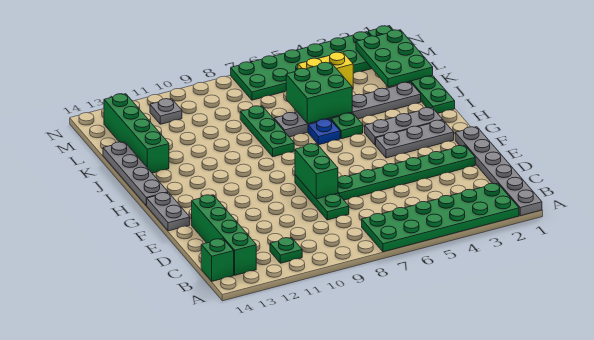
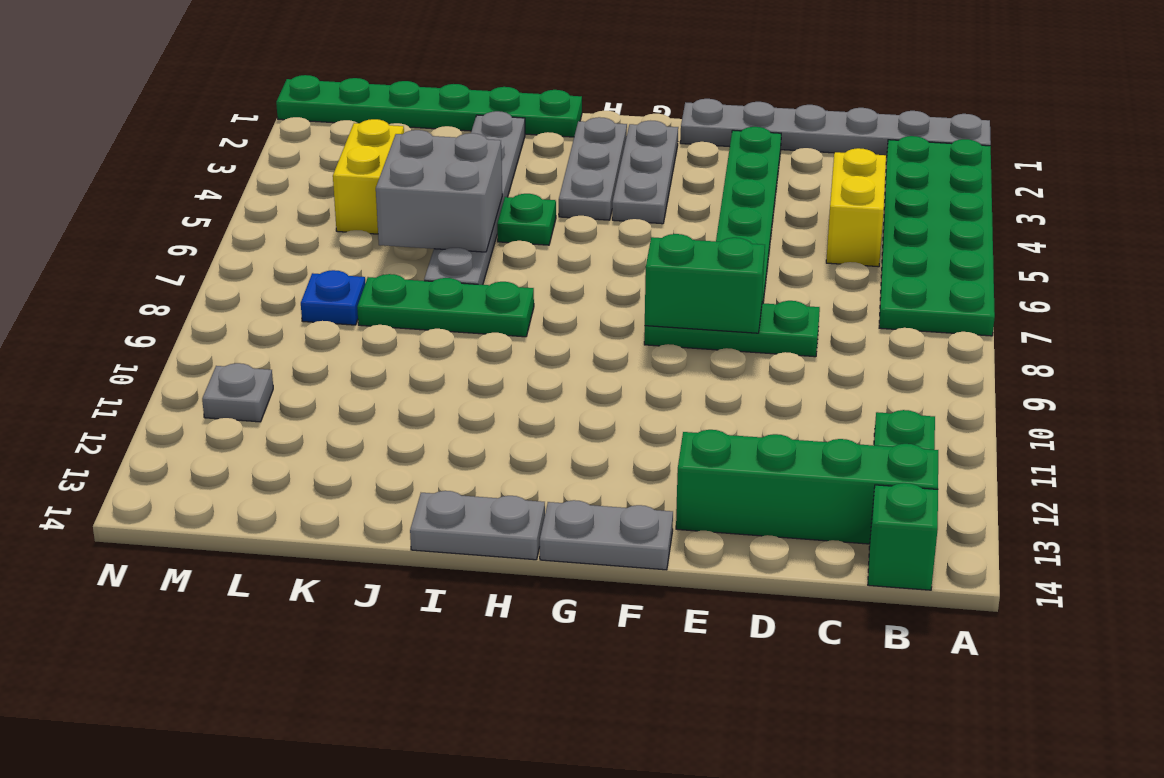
none -> yellow brick C4:C5 level 1
grey plate H14:K14 level 1 -> grey plate H14:I14 level 1
blue plate I6 level 1 -> blue plate L8 level 1
green brick J5:K6 level 2 -> grey brick J5:K6 level 2
green brick J13:M13 level 1 -> none
green plate K1:M2 level 2 -> none
green plate M2:N7 level 1 -> none

